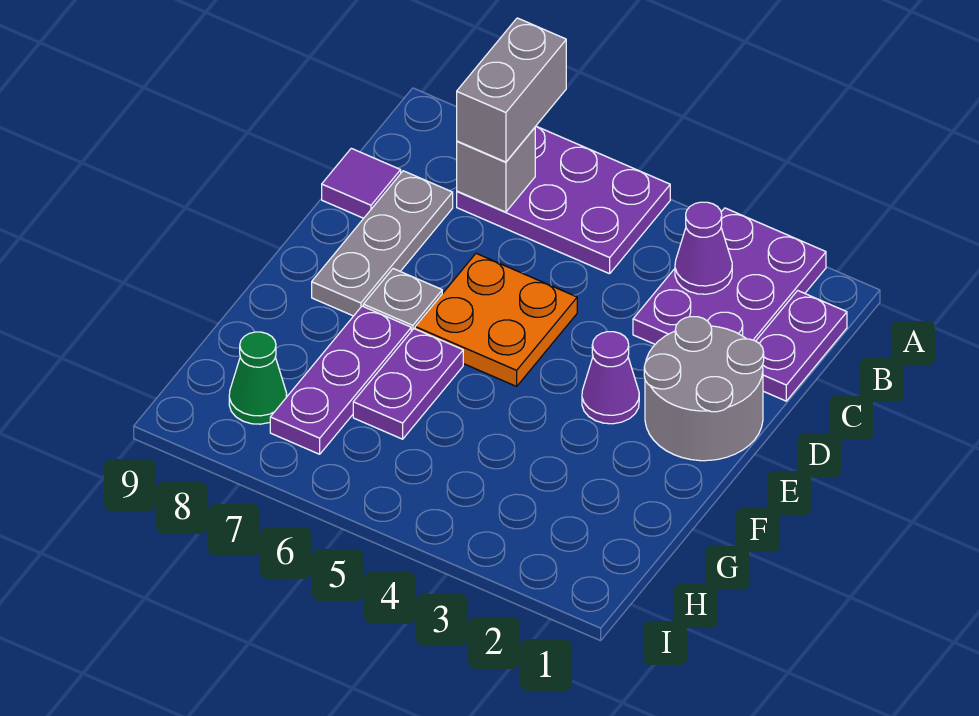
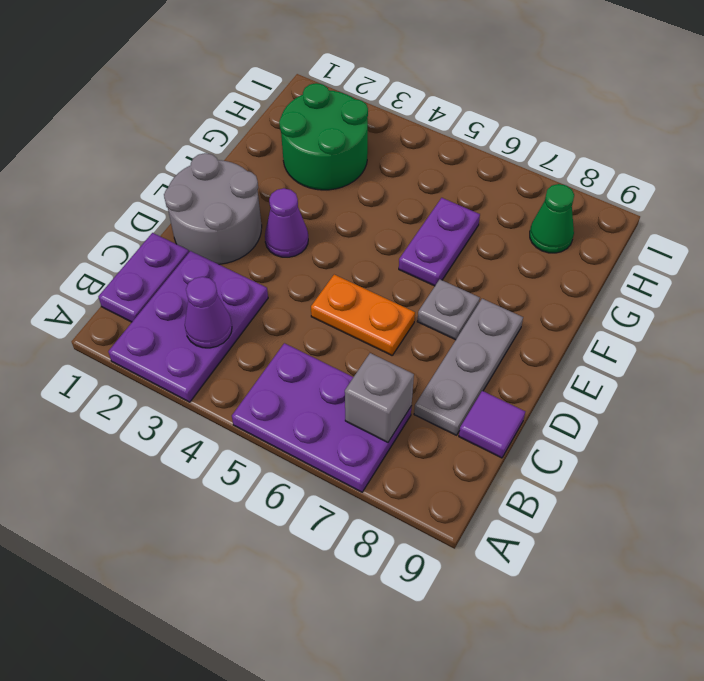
grey brick A7:B7 level 3 -> none
orange plate D5:E6 level 1 -> orange plate D5:D6 level 1
purple plate F7:H7 level 1 -> none
none -> green round brick G2:H3 level 1

